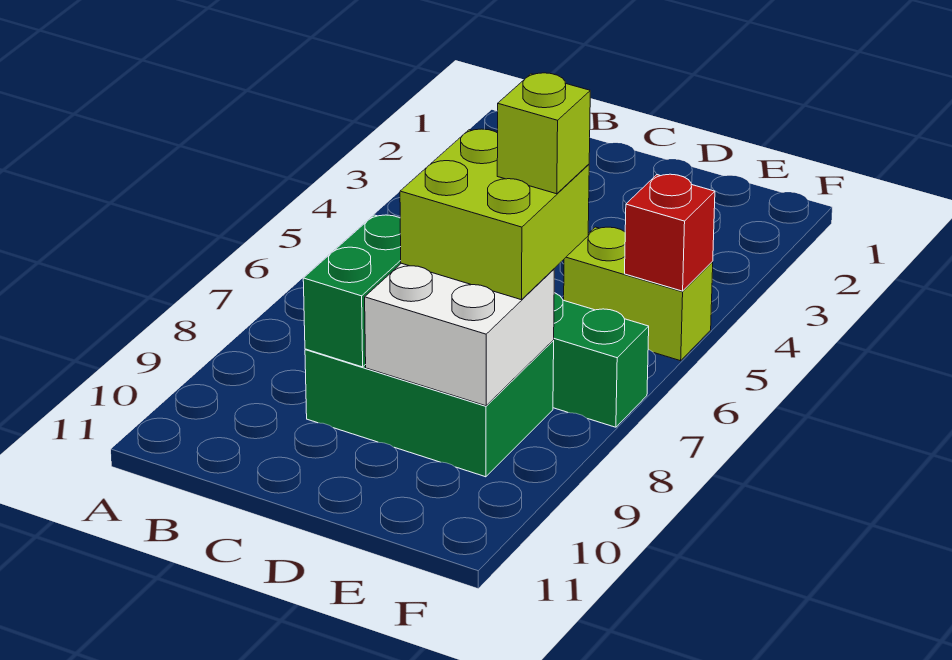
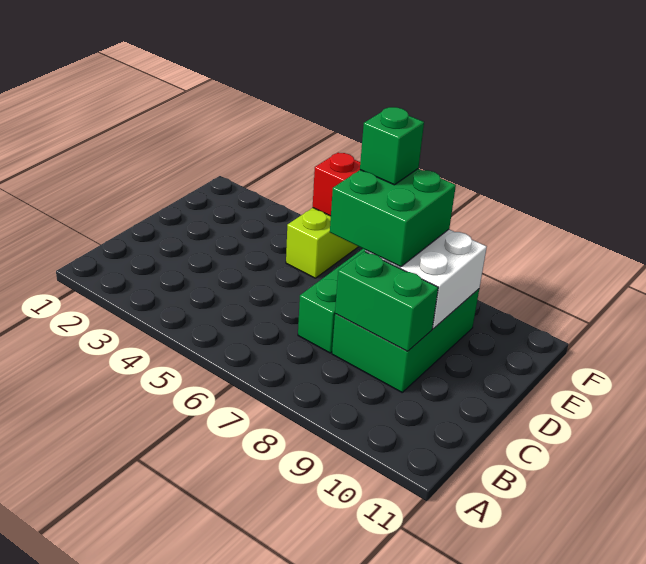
lime brick D7:E8 level 3 -> green brick D7:E8 level 3
lime brick E7 level 4 -> green brick E7 level 4

